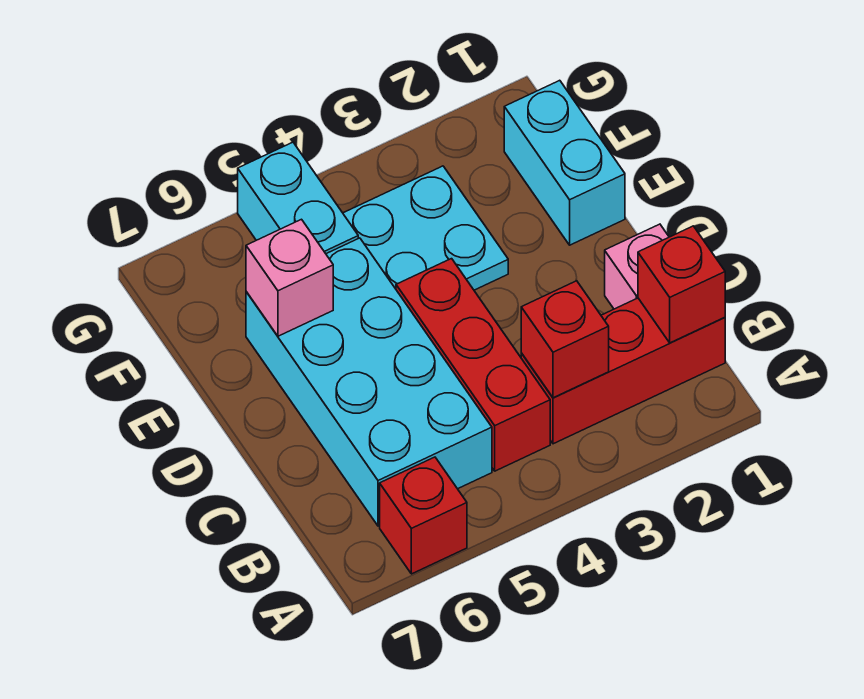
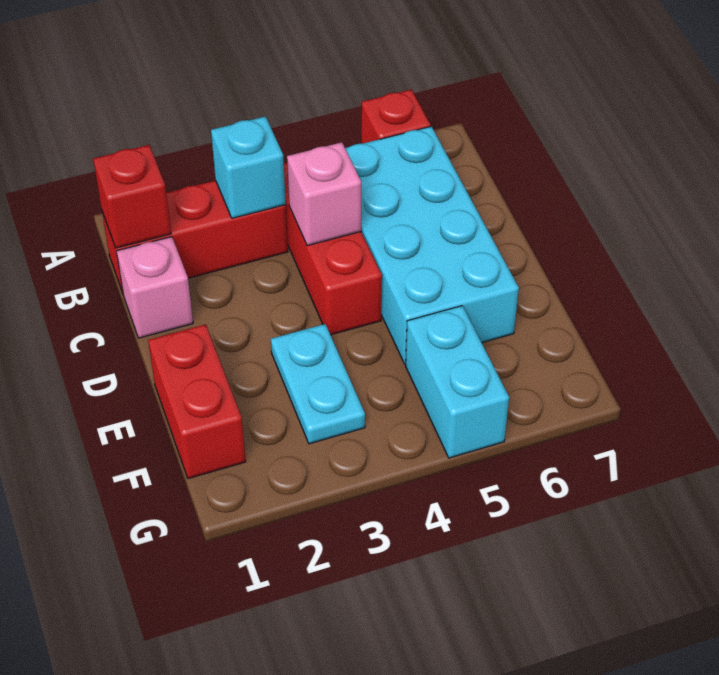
red brick B3 level 2 -> cyan brick B3 level 2
cyan brick E1:F1 level 1 -> red brick E1:F1 level 1
cyan plate E3:F4 level 1 -> cyan plate E3:F3 level 1
pink brick E6 level 2 -> pink brick C4 level 2

